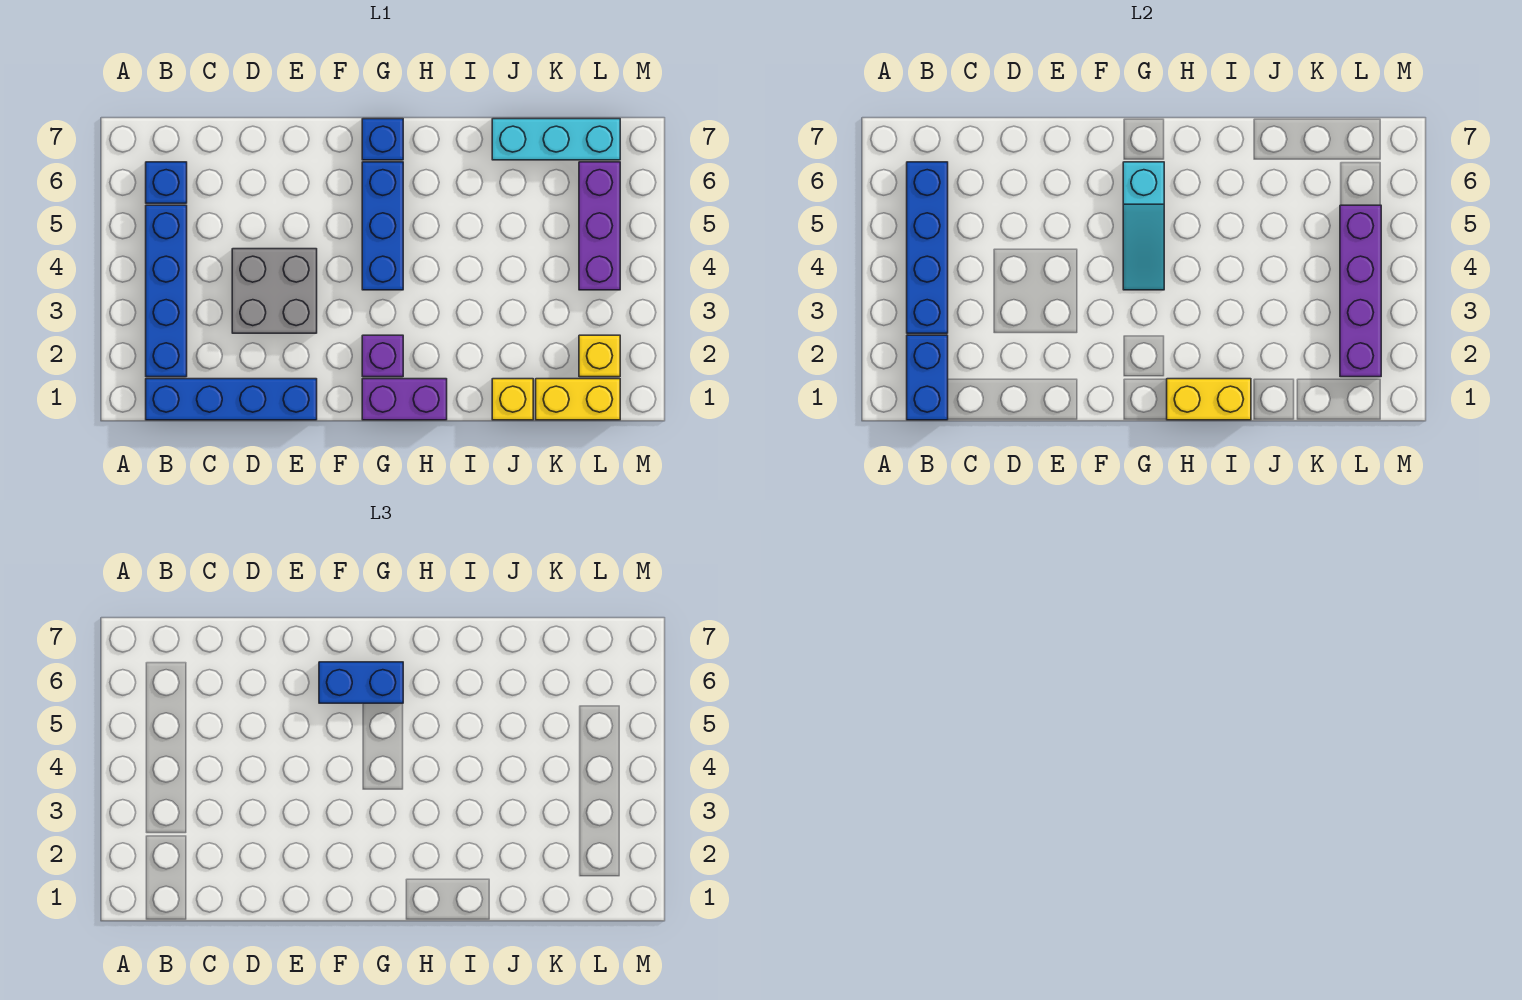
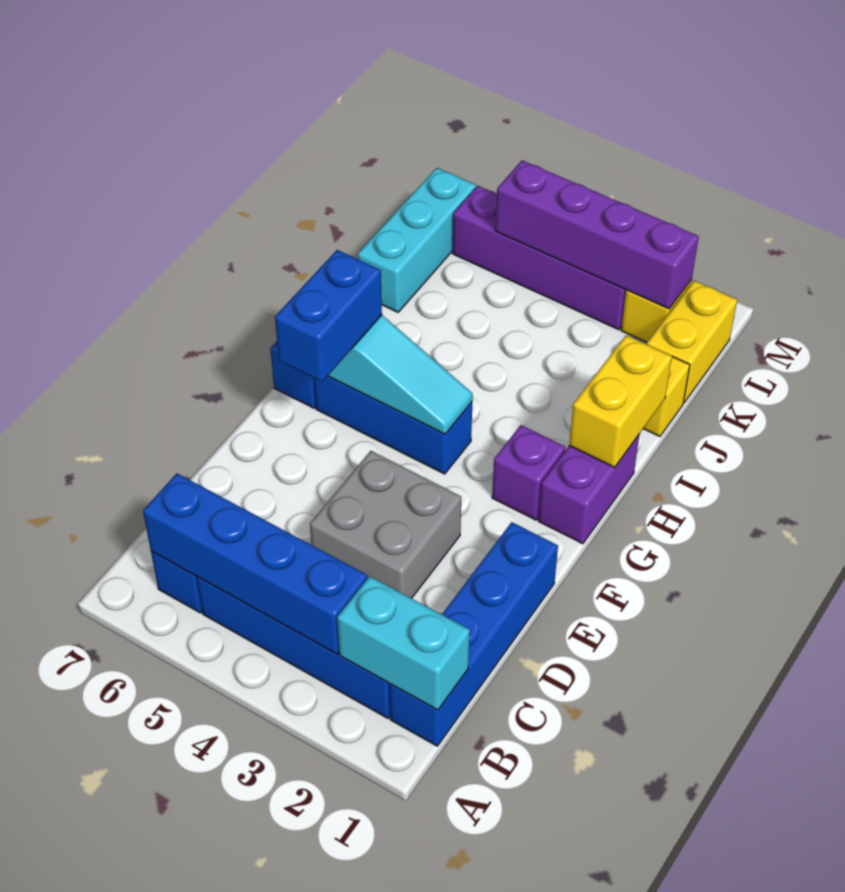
blue brick B1:B2 level 2 -> cyan brick B1:B2 level 2
purple brick L4:L6 level 1 -> purple brick L3:L6 level 1

